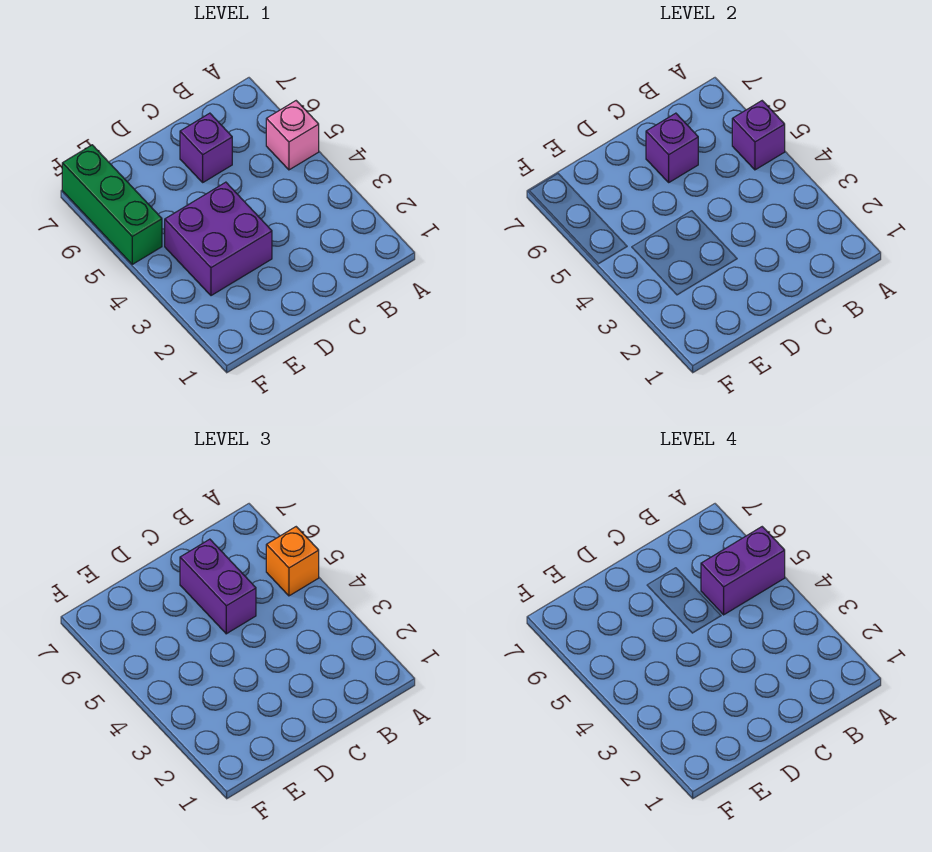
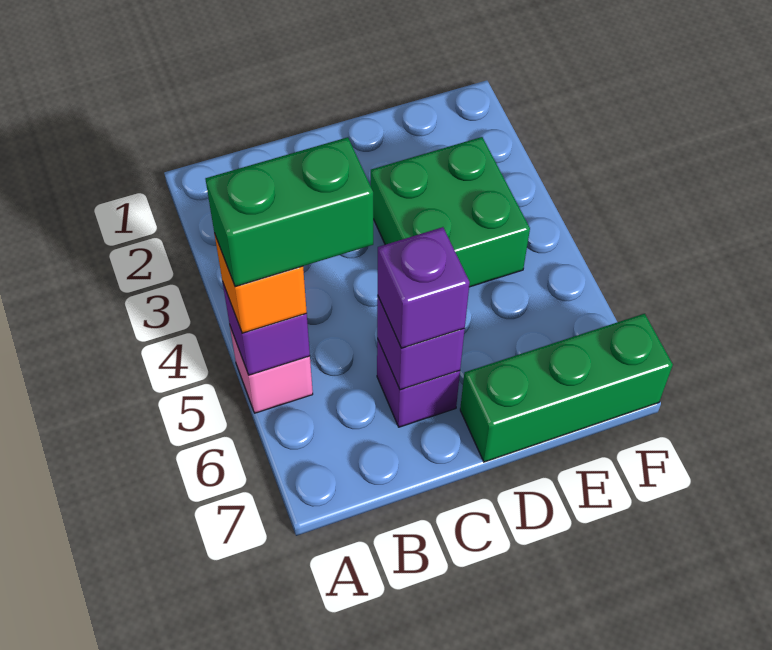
purple brick A5:B5 level 4 -> green brick A5:B5 level 4
purple brick C5:C6 level 3 -> purple brick C6 level 3
purple brick D3:E4 level 1 -> green brick D3:E4 level 1
green brick F5:F7 level 1 -> green brick D7:F7 level 1

